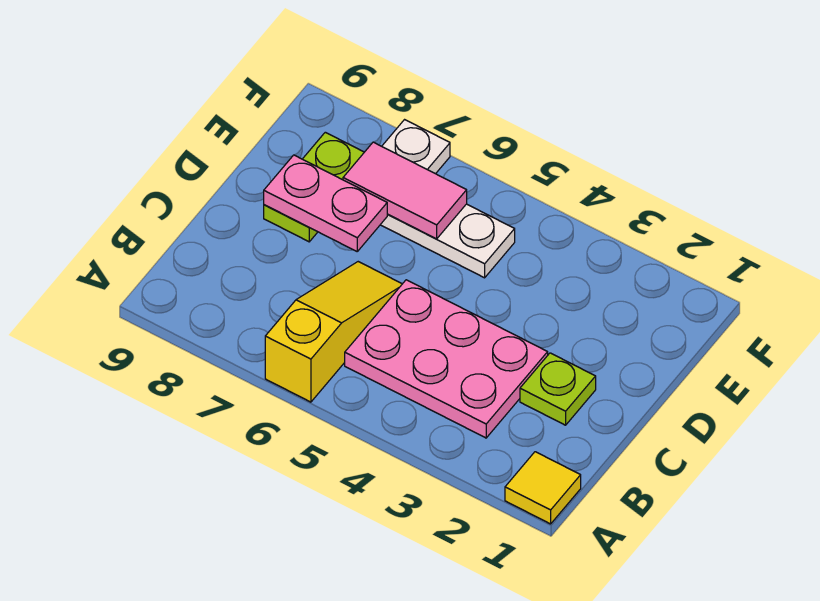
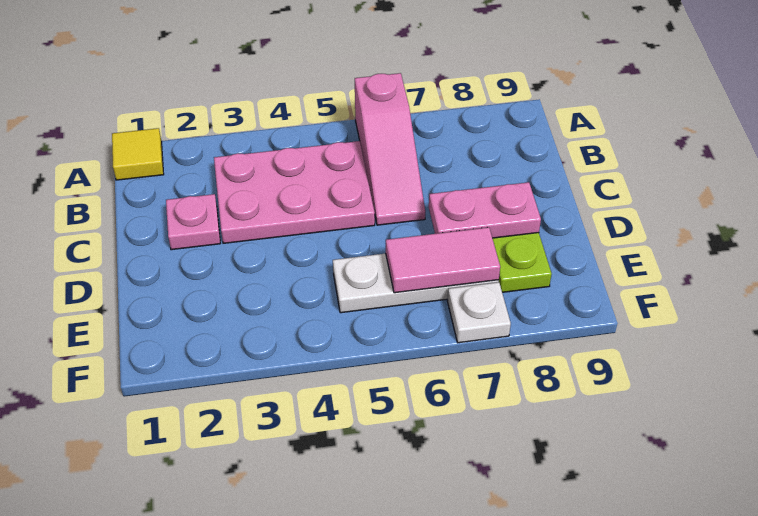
yellow slope A6:C6 level 1 top A -> pink slope A6:C6 level 1 top A
lime plate C2 level 1 -> pink plate C2 level 1

